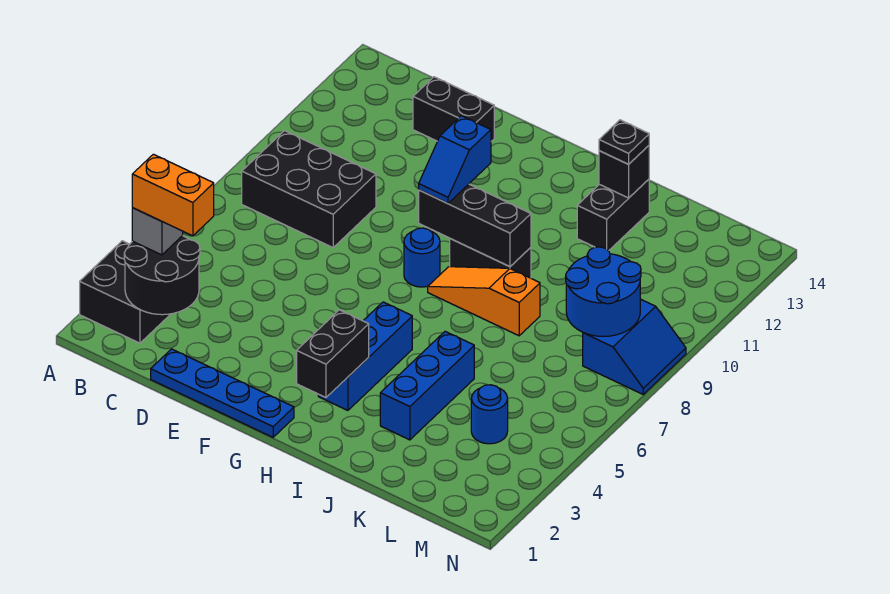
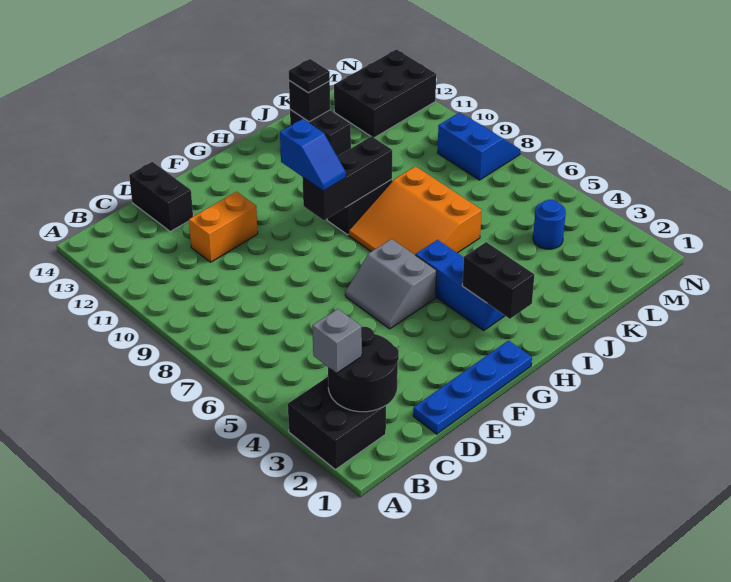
orange brick B3:C3 level 4 -> orange brick D11:E11 level 1
black brick B8:D9 level 1 -> black brick L12:N13 level 1
black brick D13:E13 level 1 -> black brick D13:D14 level 1
none -> grey slope F5:G6 level 1 top G
blue round brick G8 level 1 -> none
orange slope H8:J8 level 1 top J -> orange slope H6:J8 level 1 top J
blue brick J3:J5 level 1 -> none
blue round brick L8:M9 level 2 -> none

